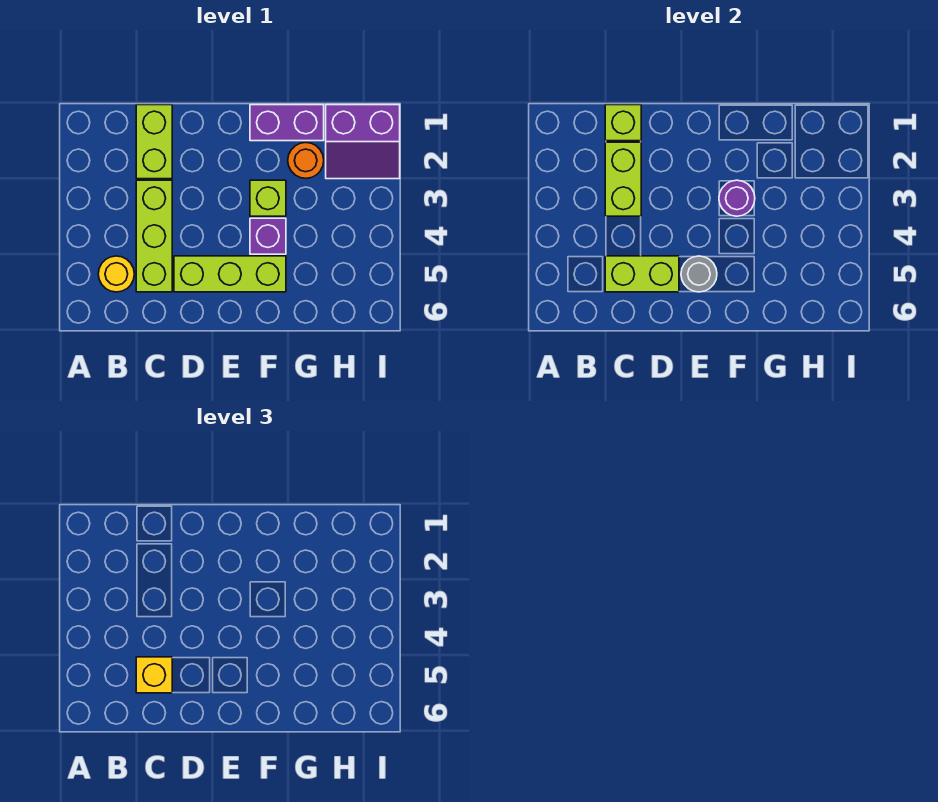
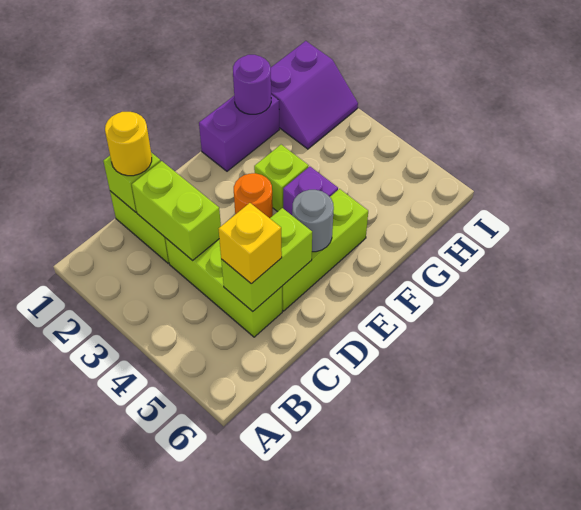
yellow round brick B5 level 1 -> yellow round brick C1 level 3
purple round brick F3 level 2 -> purple round brick G1 level 2
orange round brick G2 level 1 -> orange round brick E3 level 1

